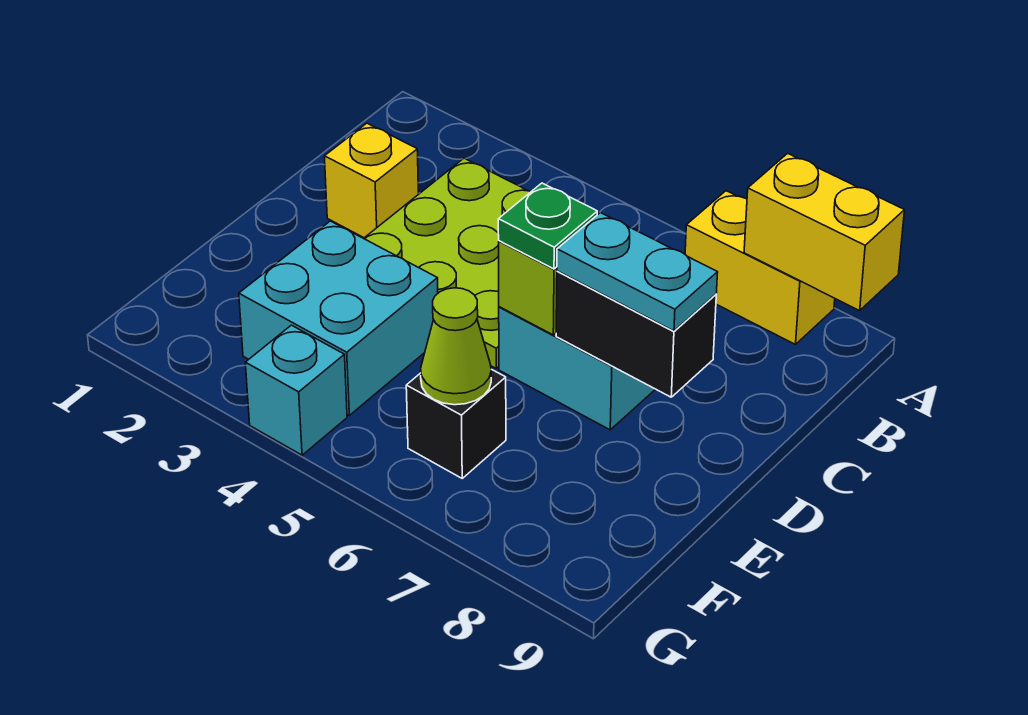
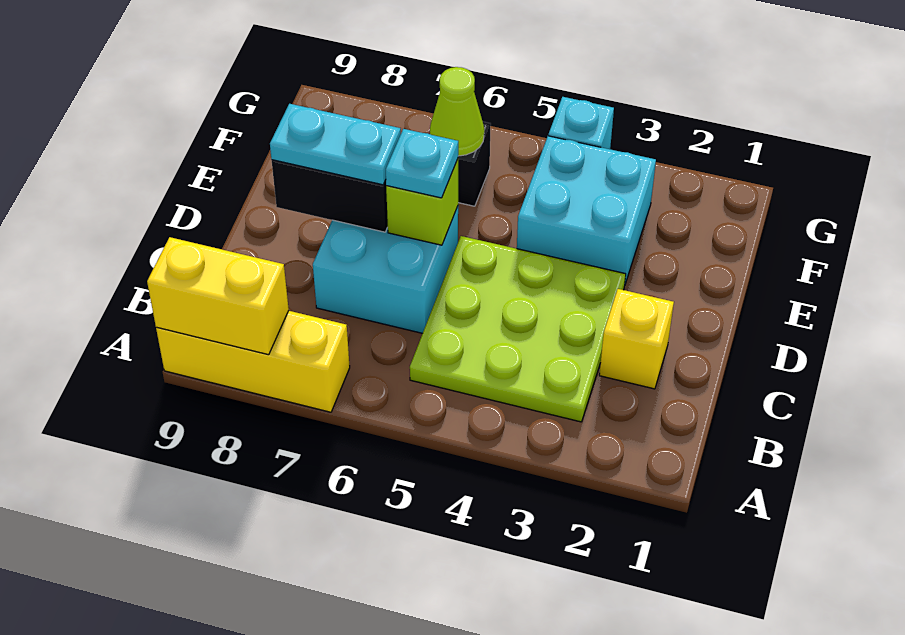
yellow brick A7:A8 level 1 -> yellow brick A7:A9 level 1
green plate D6 level 3 -> cyan plate D6 level 3

